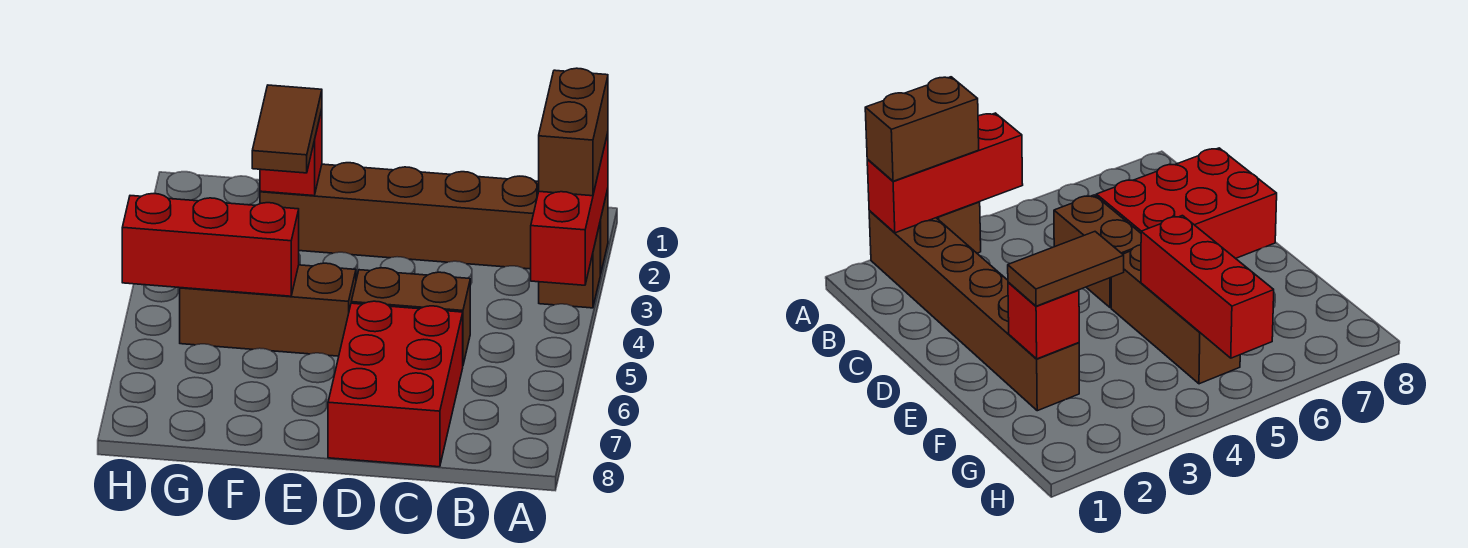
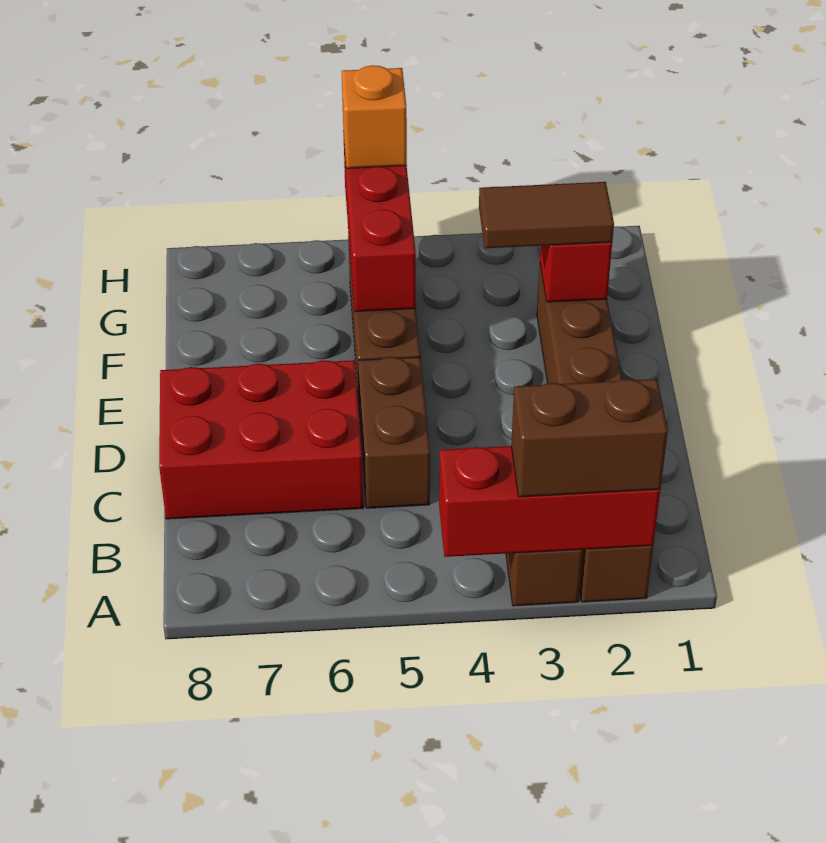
none -> orange brick H5 level 3

